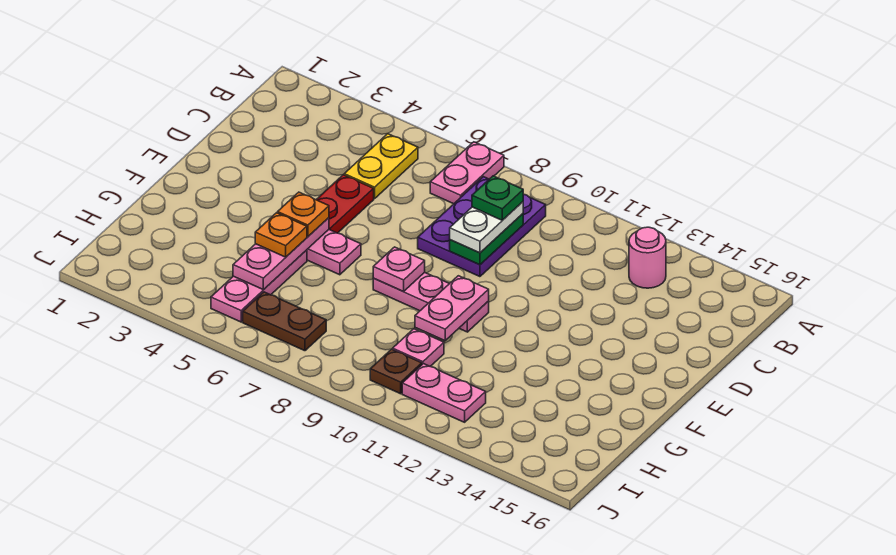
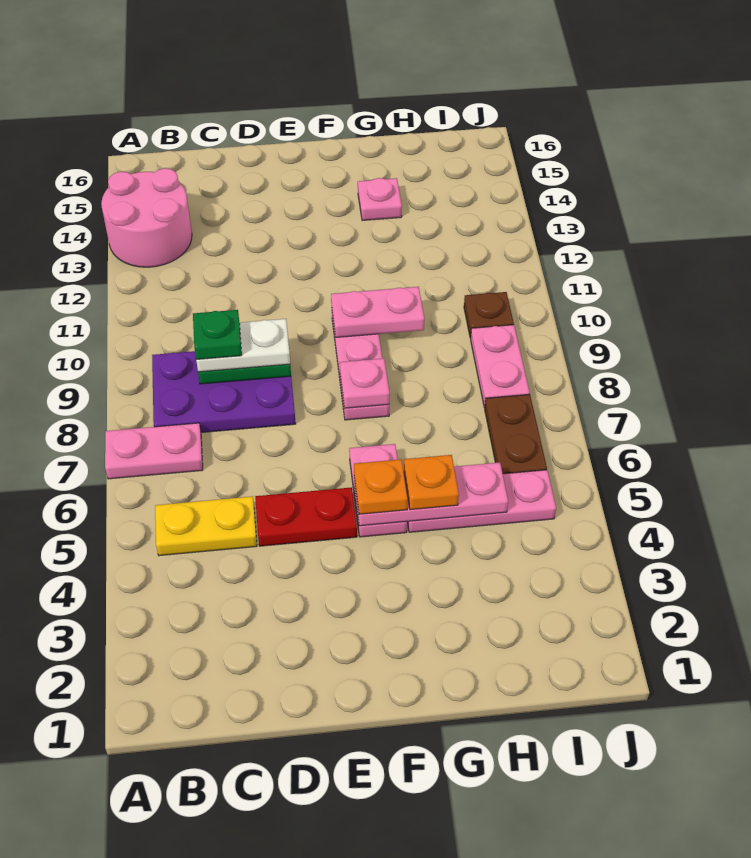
pink round brick B13 level 1 -> pink round brick A13:B14 level 1
pink plate H10 level 1 -> pink plate G14 level 1
pink plate I11:I12 level 1 -> pink plate I8:I9 level 1

